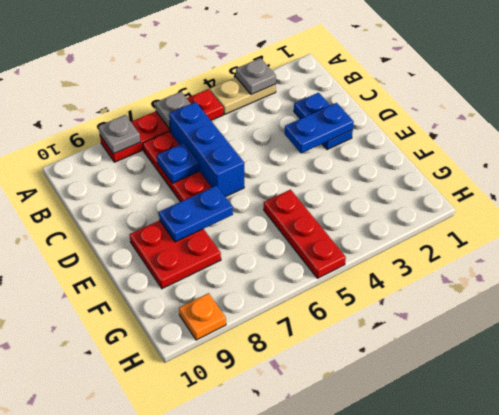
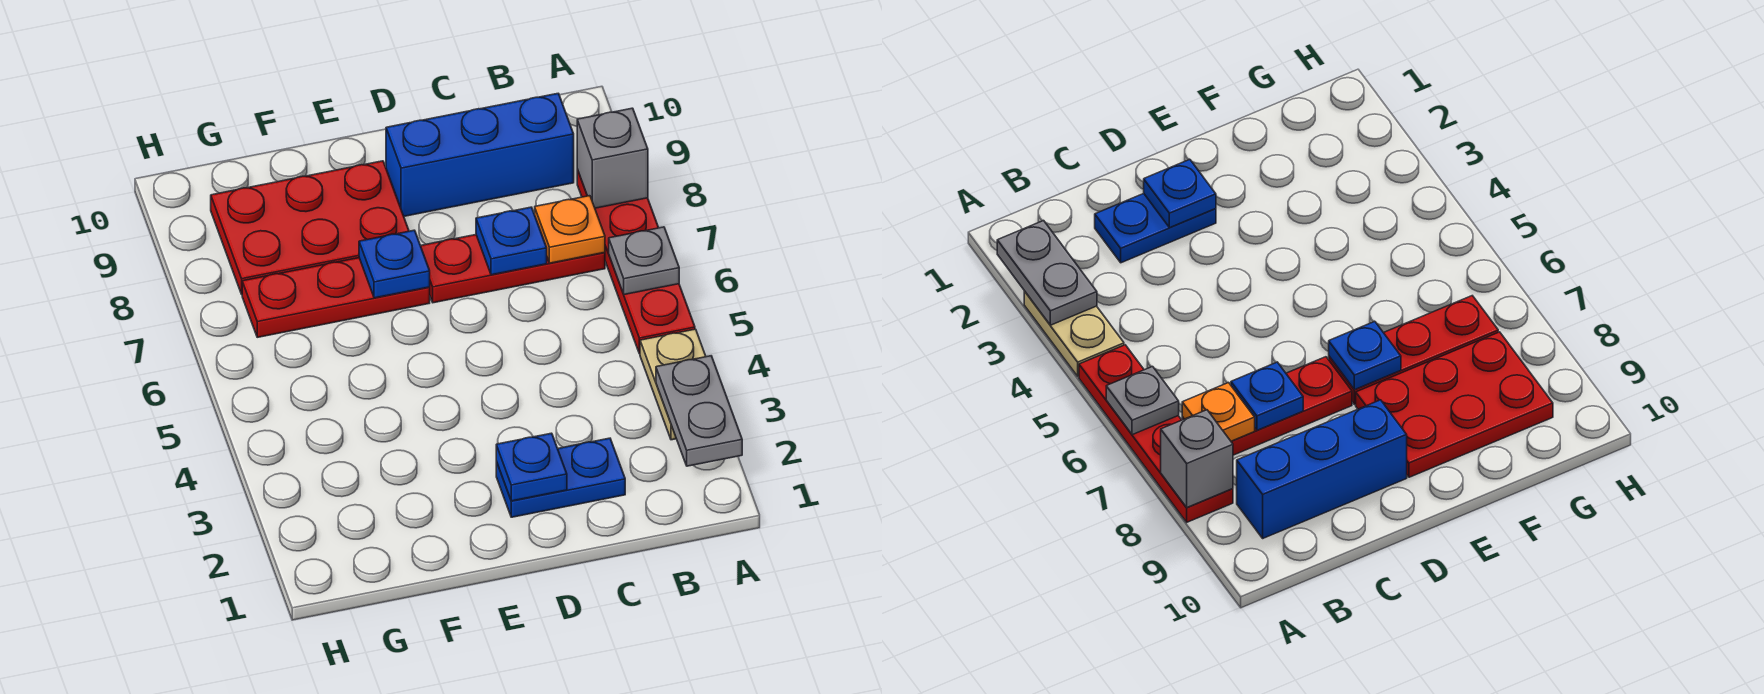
grey plate A3 level 2 -> grey plate A2:A3 level 2
grey plate A8 level 2 -> grey brick A8 level 2
blue brick B6:D6 level 1 -> blue brick B9:D9 level 1
blue plate D2:D3 level 2 -> blue plate D2 level 2
blue plate E7:E8 level 2 -> blue plate E7 level 2
red plate E8:F9 level 1 -> red plate E8:G9 level 1
red plate F5:H5 level 1 -> red plate E7:G7 level 1
orange plate H9 level 1 -> orange plate B7 level 2

